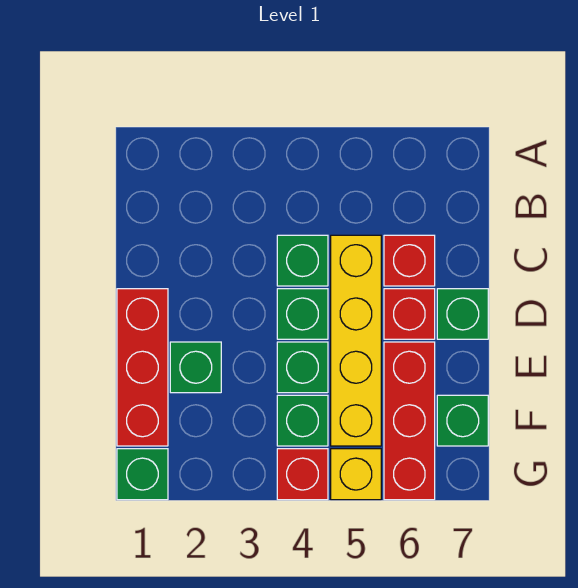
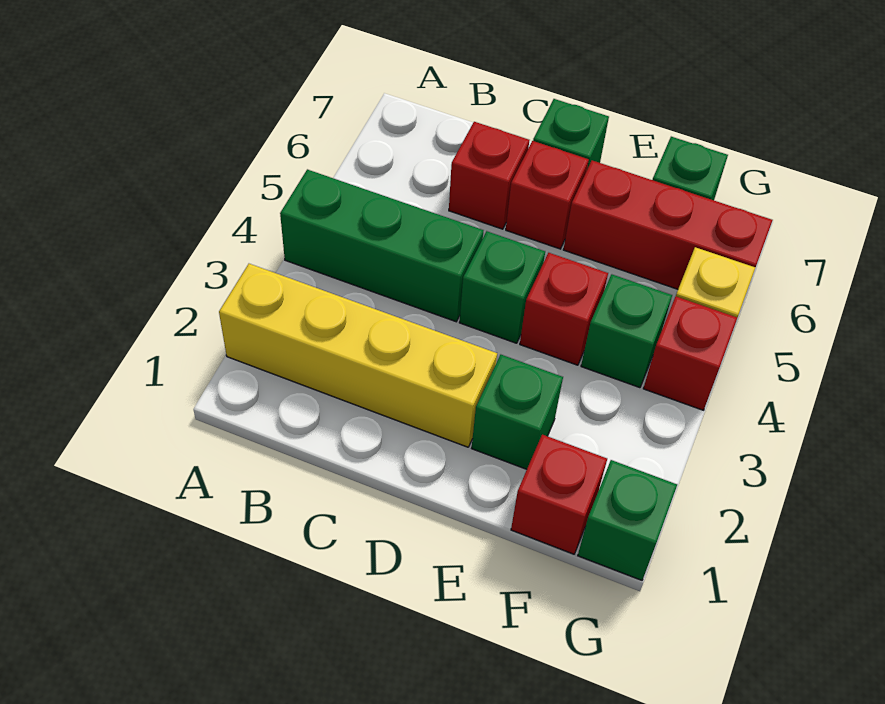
green brick C4 level 1 -> green brick A4:C4 level 1
yellow brick C5:F5 level 1 -> yellow brick A2:D2 level 1
red brick D1:F1 level 1 -> red brick F1 level 1
green brick E4 level 1 -> red brick E4 level 1

